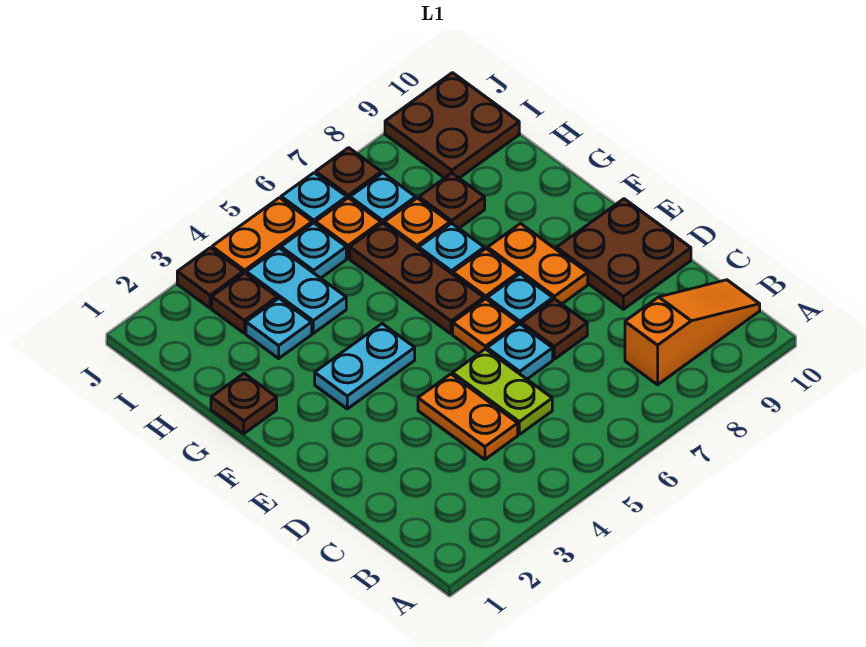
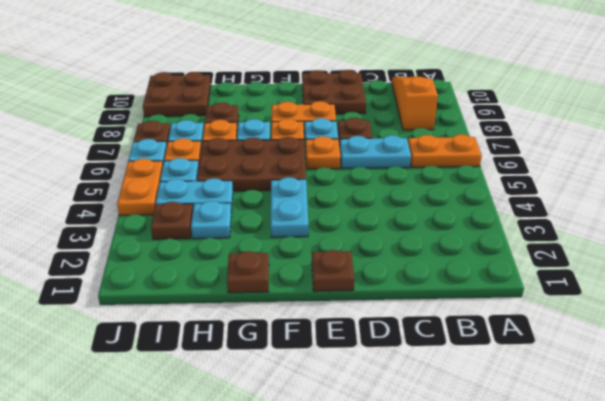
orange plate C4:D4 level 1 -> orange plate A6:B6 level 1
lime plate C5:D5 level 1 -> none
cyan plate D6 level 1 -> cyan plate C6:D6 level 1
brown plate F6:H6 level 1 -> brown plate F5:H6 level 1
brown plate J3 level 1 -> brown plate E1 level 1

